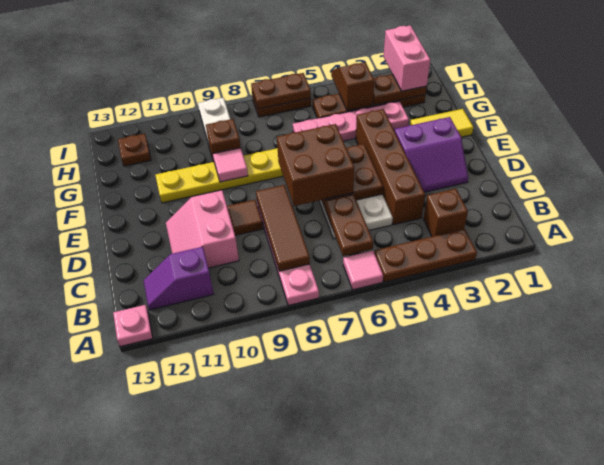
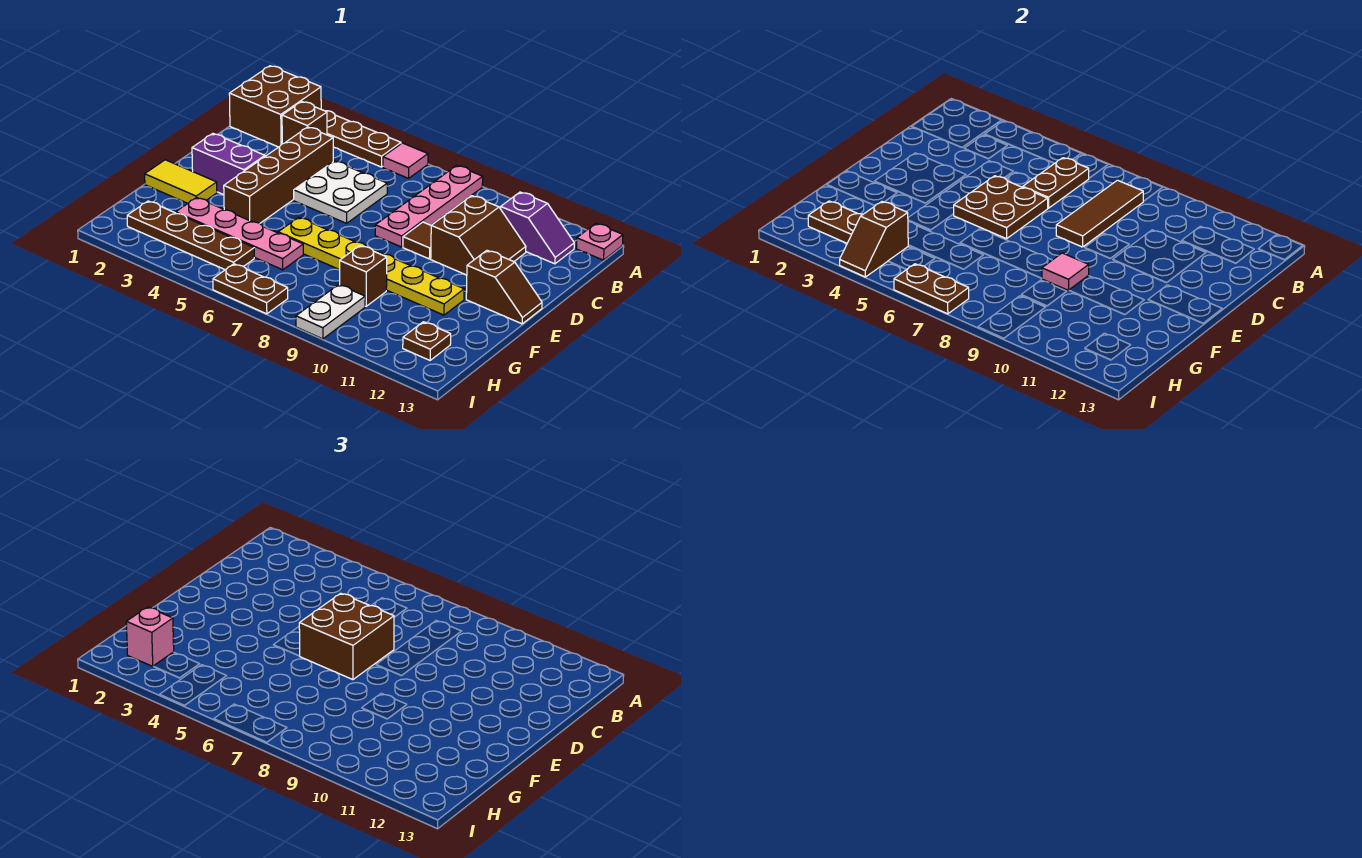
none -> brown brick A1:B2 level 1
pink slope C10:D11 level 1 top 10 -> brown slope C10:D11 level 1 top 10
none -> brown slope E12:E13 level 1 top 12
pink brick H2:I2 level 3 -> pink brick H2 level 3

